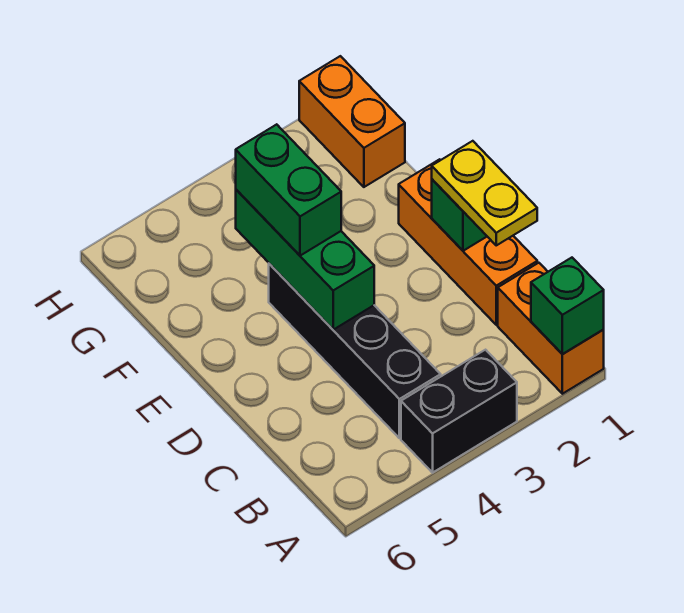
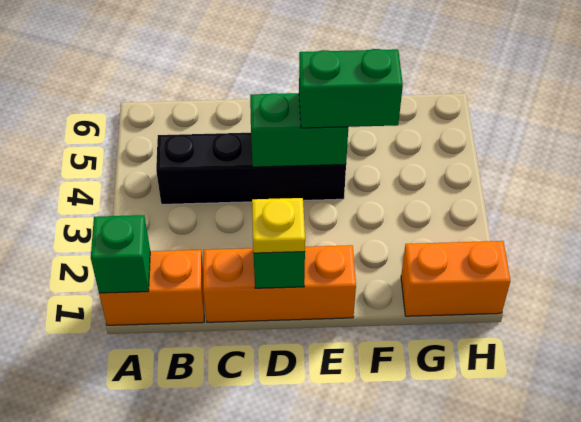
black brick A3:A4 level 1 -> none
yellow plate C1:D1 level 3 -> yellow plate D1 level 3
green brick D4:F4 level 2 -> green brick D4:E4 level 2

